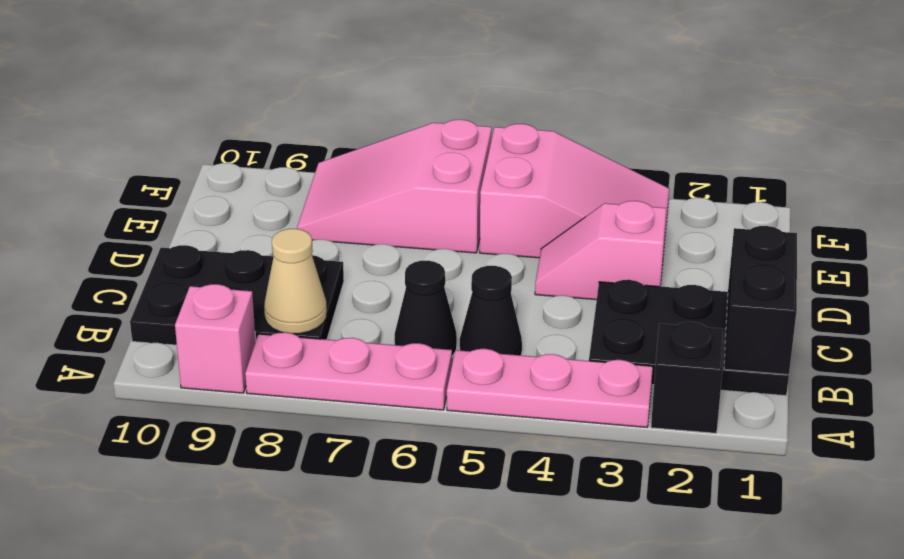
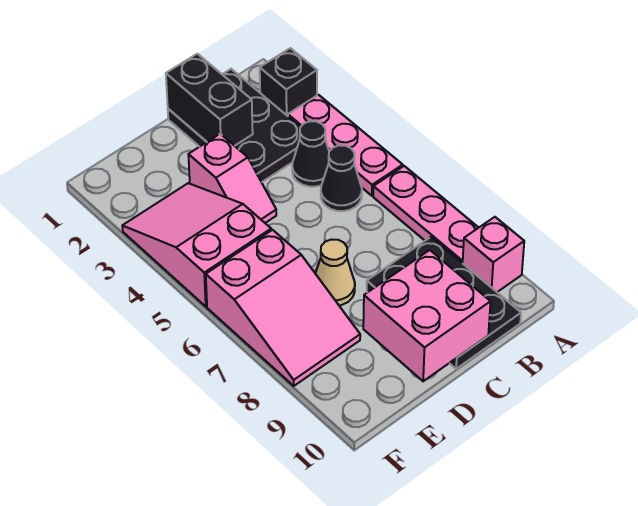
black brick B1:C1 level 2 -> black brick C1:C2 level 2
black cone B6 level 1 -> black cone B4 level 1
tan cone B8 level 2 -> tan cone D7 level 1
none -> pink brick C9:D10 level 2

